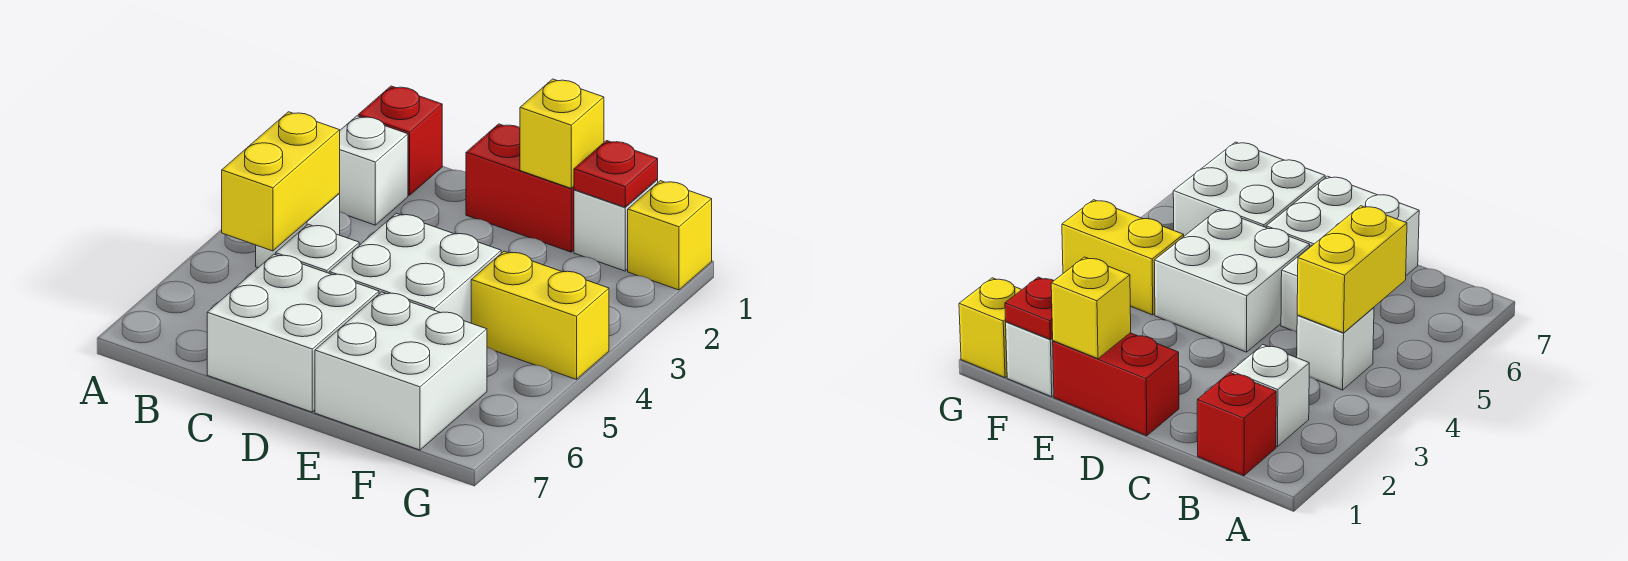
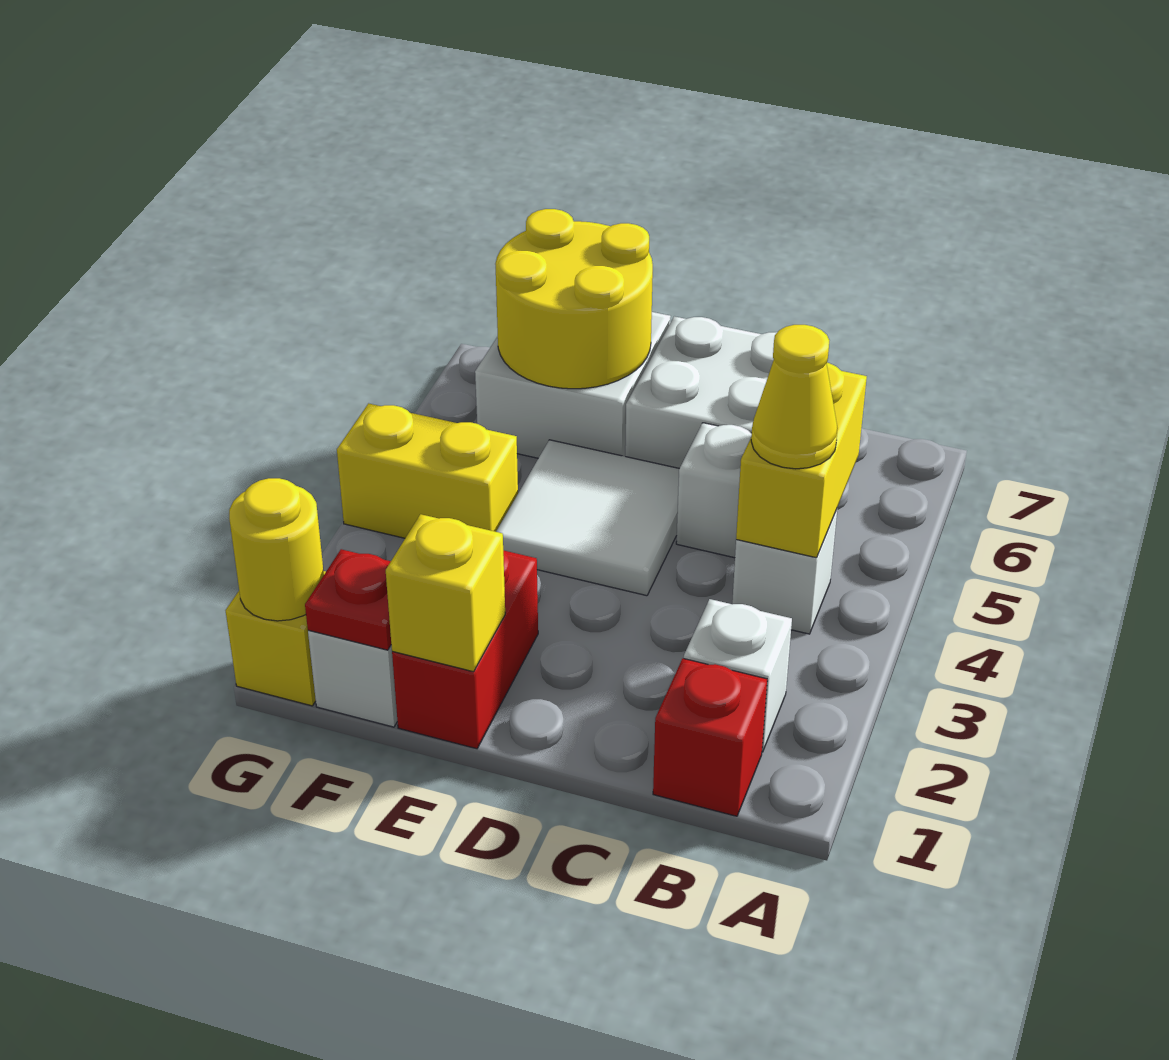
none -> yellow cone B4 level 3
red brick D1:E1 level 1 -> red brick E1:E2 level 1
white brick D4:E5 level 1 -> white tile D4:E5 level 1
none -> yellow round brick E6:F7 level 2
none -> yellow round brick G1 level 2

